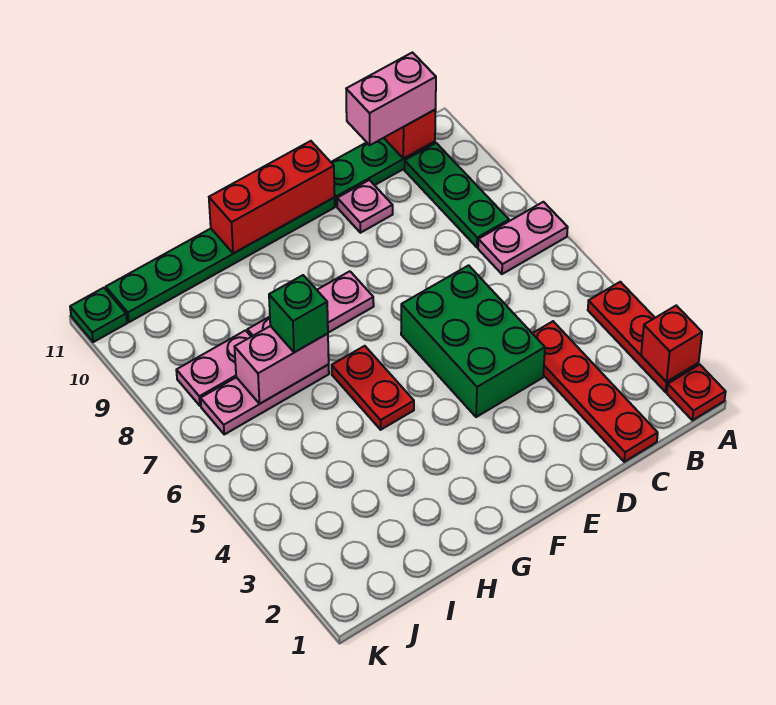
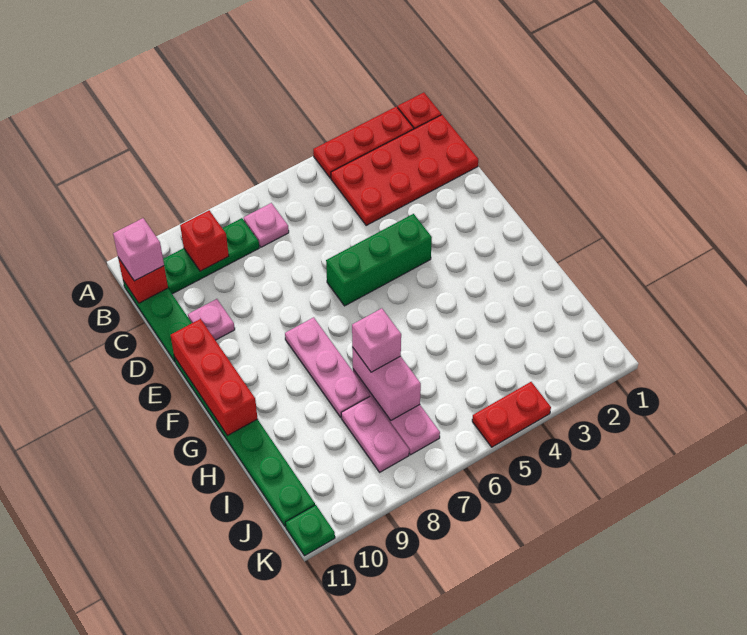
red brick A2 level 2 -> red brick B9 level 2
pink plate A7:B7 level 1 -> pink plate B7 level 1
pink brick B11:C11 level 3 -> pink brick B11 level 3
red plate C1:C4 level 1 -> red plate B1:C4 level 1
green brick D4:E6 level 1 -> green brick E4:E6 level 1
red plate G5:G6 level 1 -> red plate K4:K5 level 1
green brick H7 level 3 -> pink brick H7 level 3

